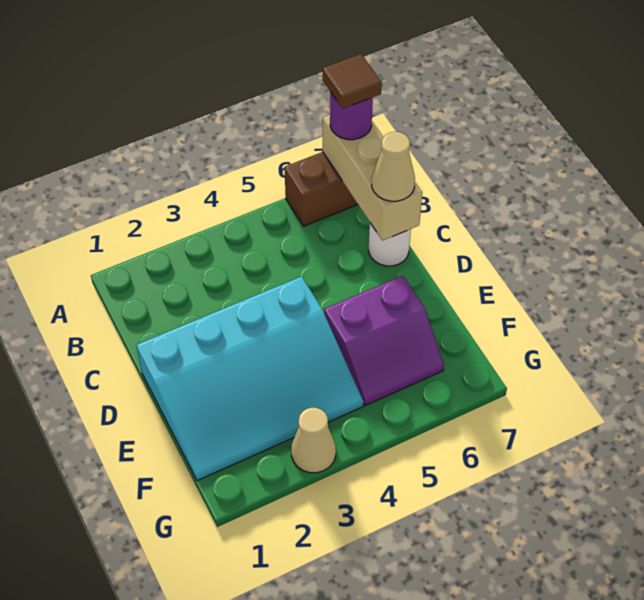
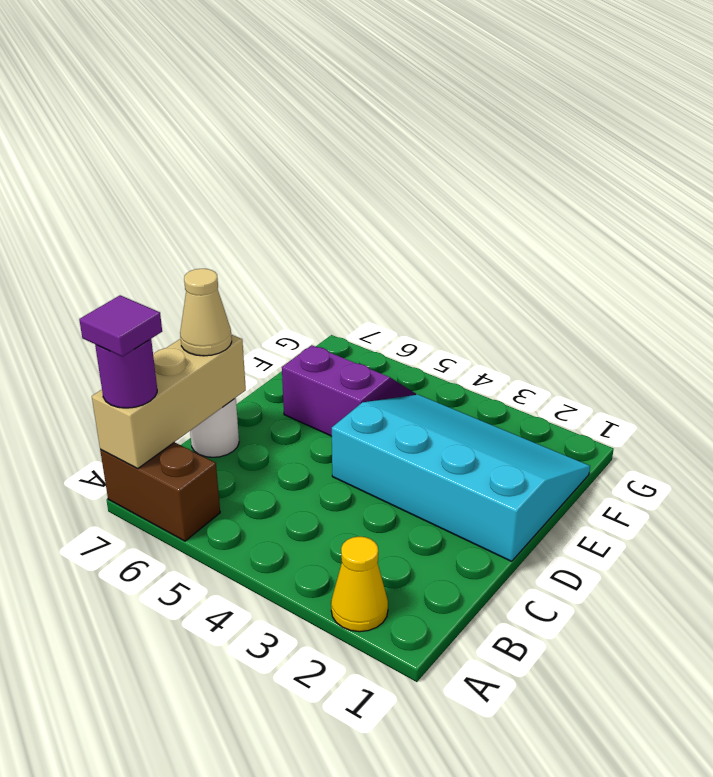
none -> yellow cone A2 level 1
brown tile A7 level 4 -> purple tile A7 level 4
tan cone G3 level 1 -> none

